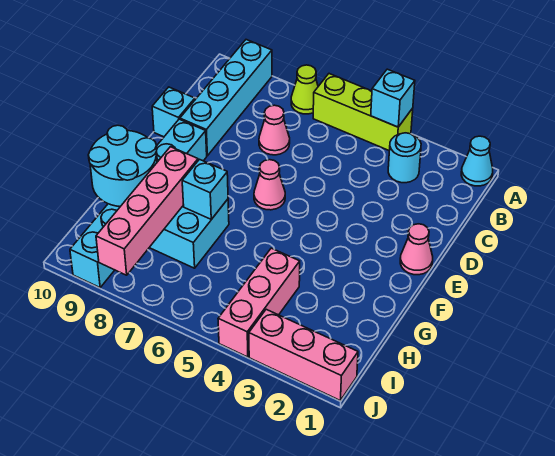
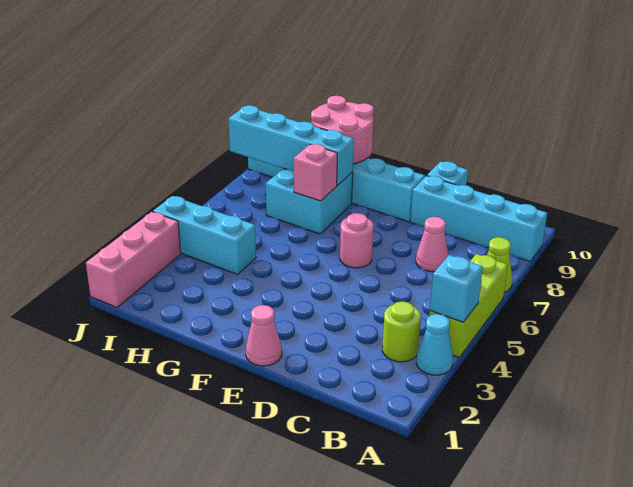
cyan cone A1 level 1 -> cyan cone A3 level 1
cyan round brick B3 level 1 -> lime round brick B3 level 1
pink cone E6 level 1 -> pink round brick E6 level 1
cyan brick G7 level 2 -> pink brick G7 level 2
pink brick G8:J8 level 2 -> cyan brick G8:J8 level 2
cyan round brick G9:H10 level 2 -> pink round brick G9:H10 level 2
pink brick H4:J4 level 1 -> cyan brick H4:J4 level 1

